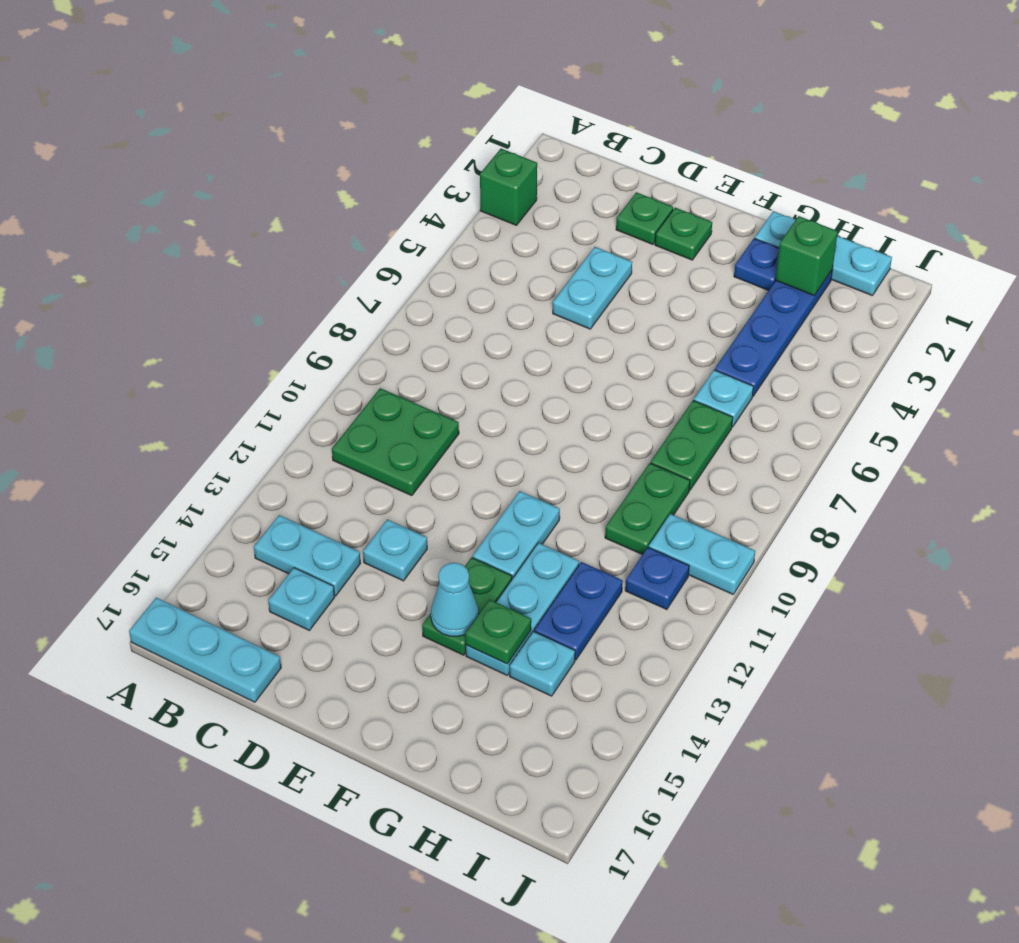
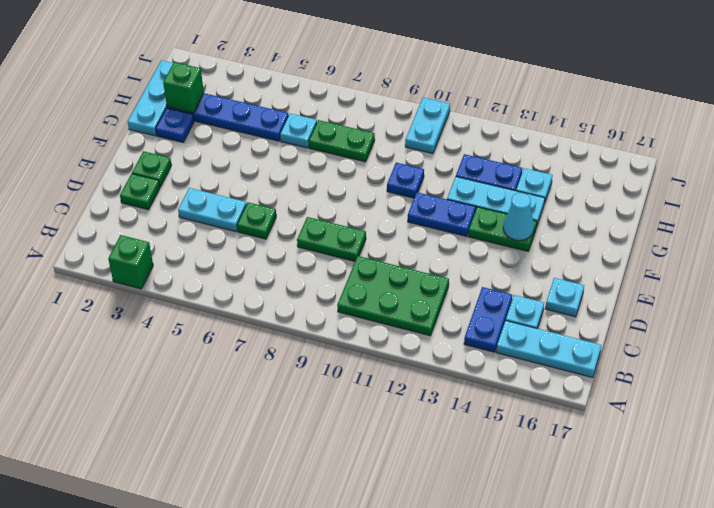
cyan plate A17:C17 level 1 -> cyan plate B15:B17 level 1
green plate B10:C11 level 1 -> green plate B10:C12 level 1
cyan plate B14:C14 level 1 -> blue plate B14:C14 level 1
cyan plate D13 level 1 -> cyan plate D16 level 1
cyan plate F11:F12 level 1 -> blue plate F11:F12 level 1
green plate G14 level 2 -> green plate D6 level 1
green plate H9:H10 level 1 -> green plate D8:D9 level 1
blue plate I11 level 1 -> blue plate G10 level 1

